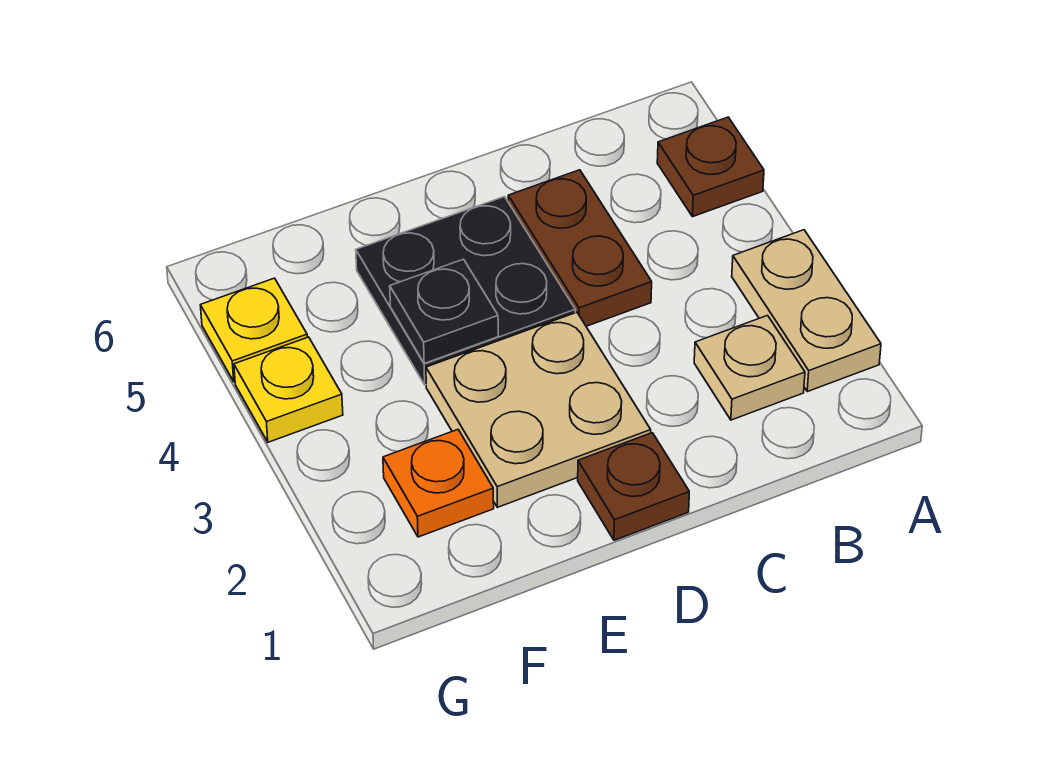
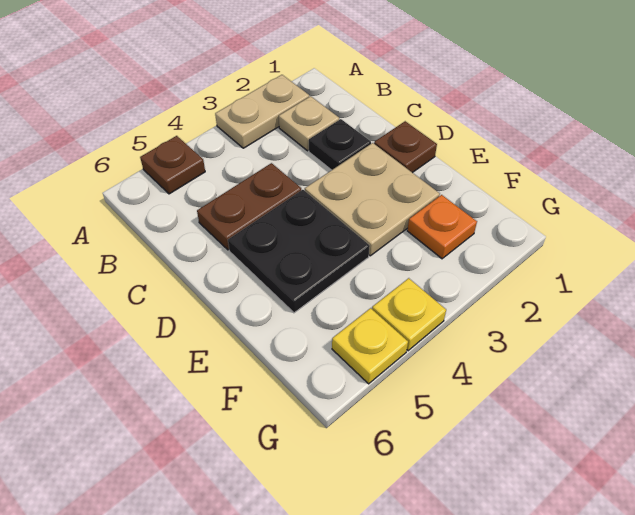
black plate E4 level 2 -> black plate C2 level 1

